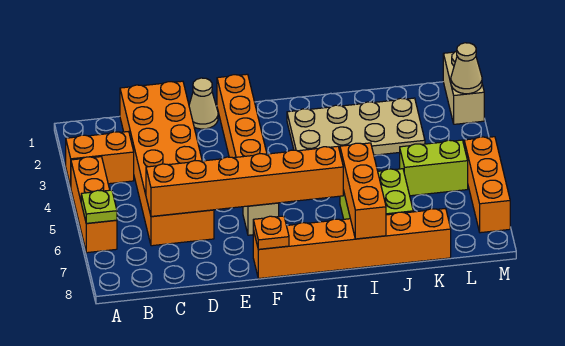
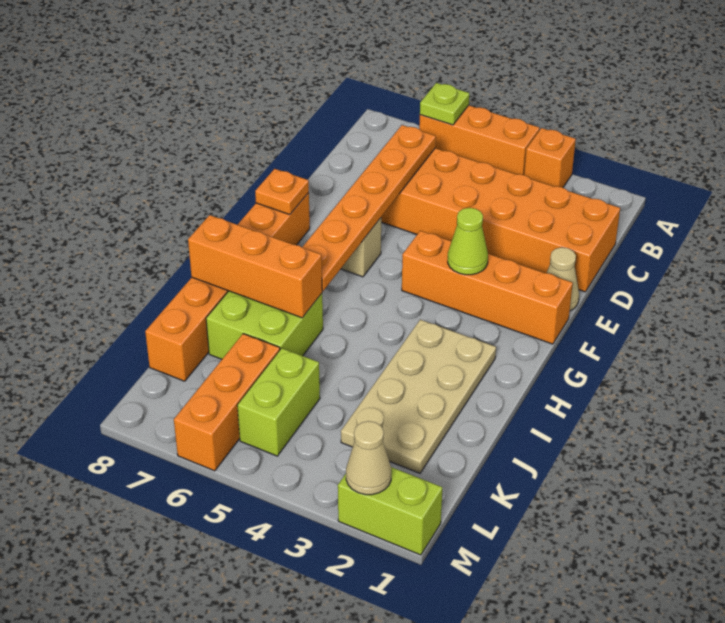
orange brick A3:B3 level 1 -> orange brick A3 level 1
orange brick C6:H6 level 2 -> orange plate C6:H6 level 2
none -> lime cone F3 level 2
tan brick M1:M2 level 1 -> lime brick M1:M2 level 1
orange brick M5:M7 level 1 -> orange brick K6:M6 level 1

